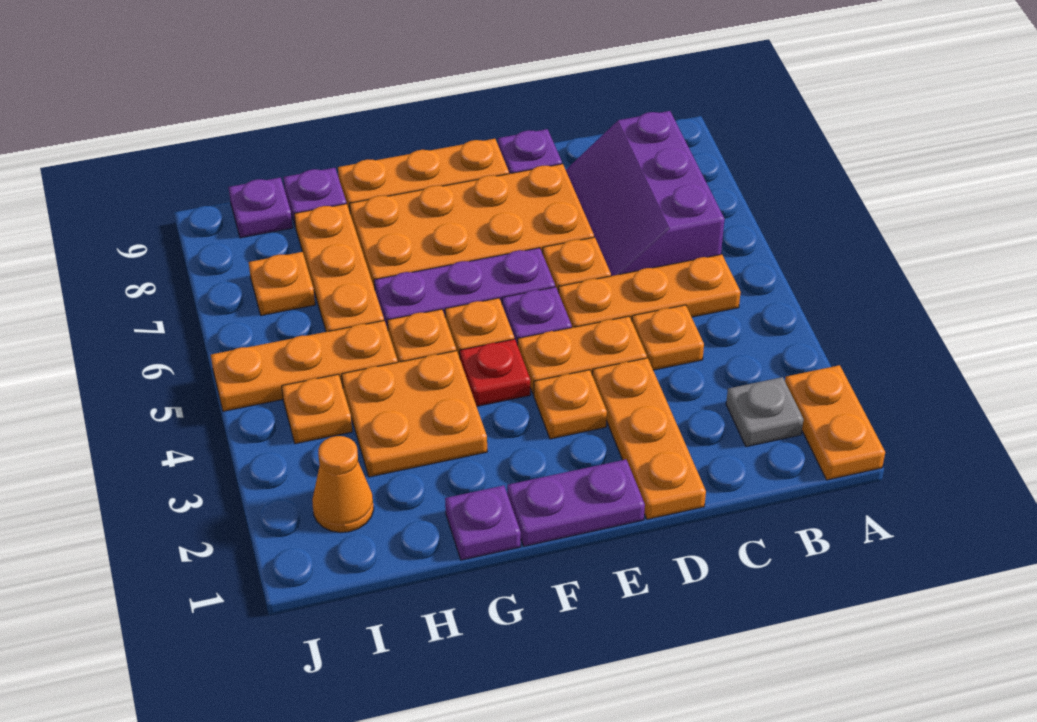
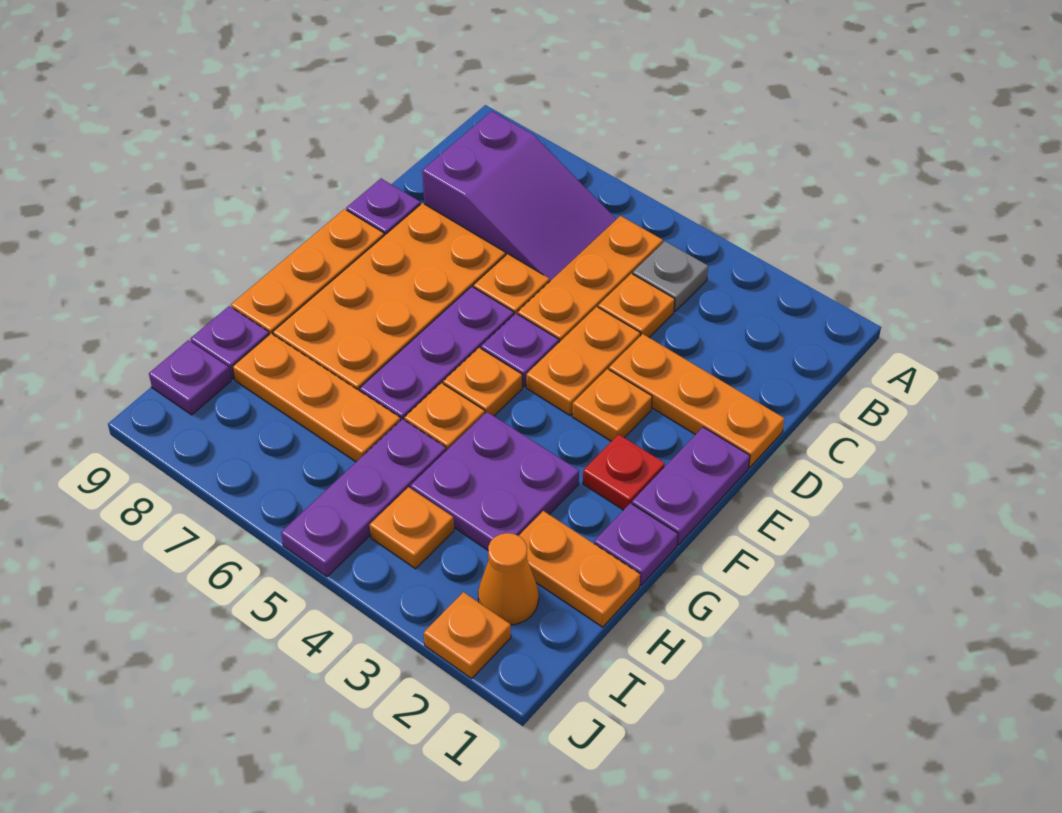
orange plate A1:A2 level 1 -> orange plate H1:H2 level 1
grey plate B2 level 1 -> grey plate B4 level 1
purple slope B6:C8 level 1 top B -> purple slope B6:C8 level 1 top 8
red plate F4 level 1 -> red plate F2 level 1
orange plate G3:H4 level 1 -> purple plate G3:H4 level 1
orange plate H5:J5 level 1 -> purple plate H5:J5 level 1
orange plate I7 level 1 -> orange plate J2 level 1

